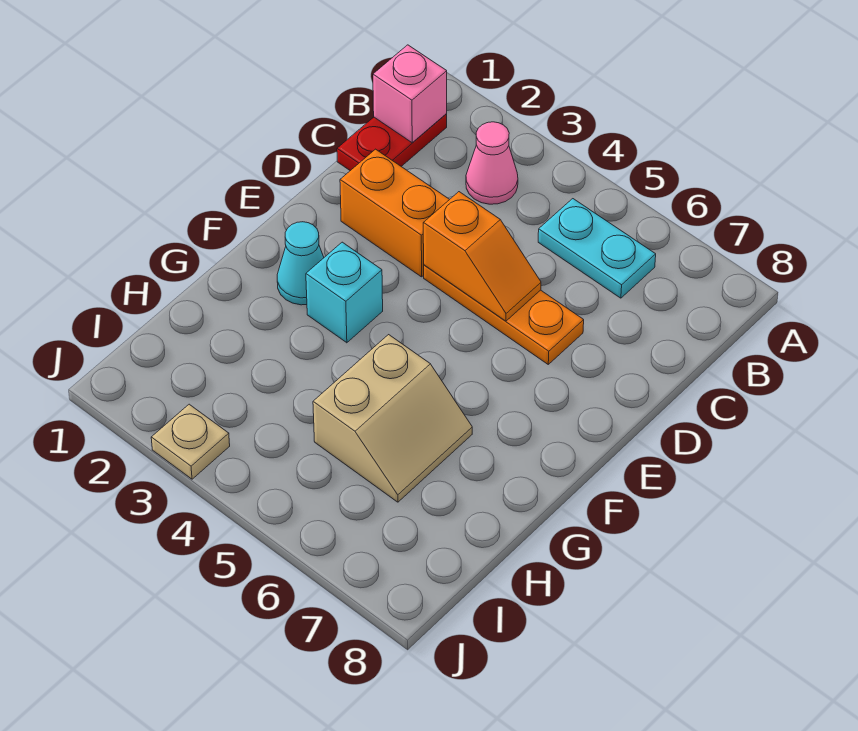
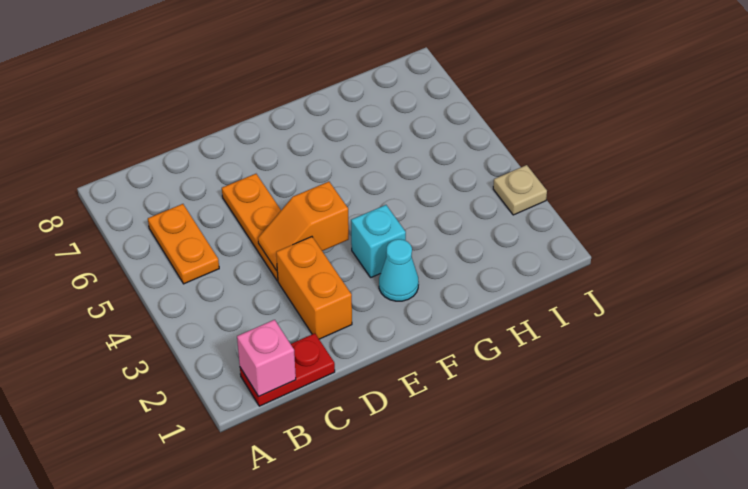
pink cone B3 level 1 -> none
cyan plate B5:B6 level 1 -> orange plate B5:B6 level 1
orange slope D4:D5 level 2 top 4 -> orange slope D4:E4 level 2 top E
tan slope G5:H6 level 1 top 5 -> none

